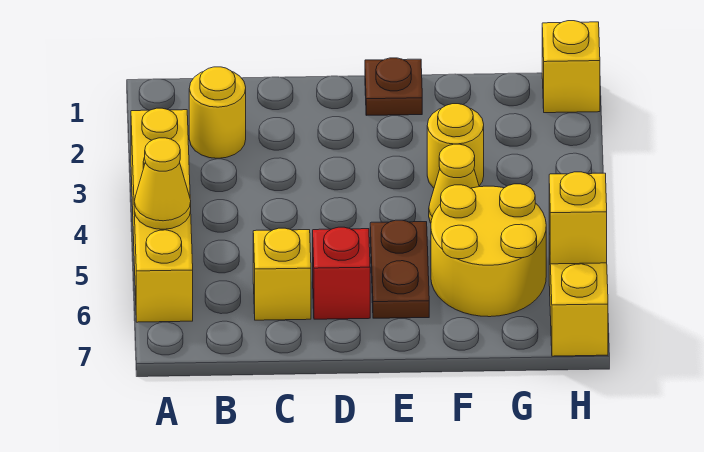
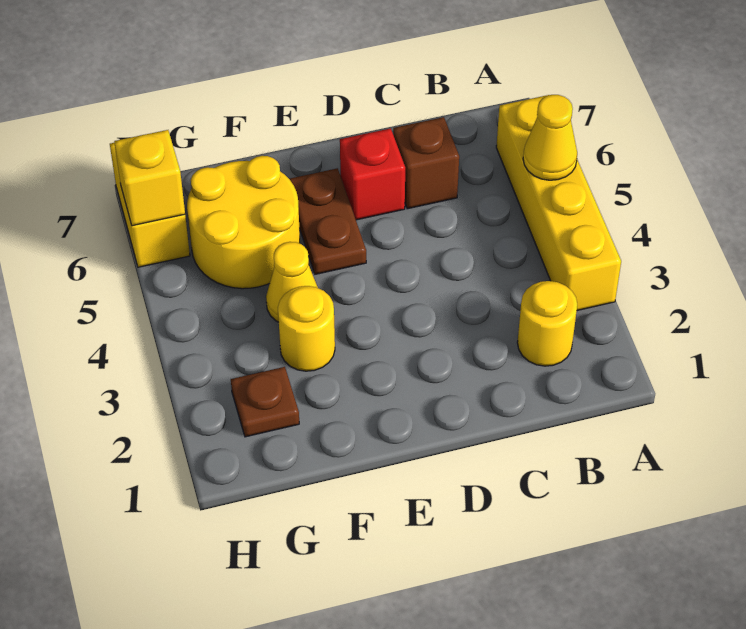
yellow brick C6 level 1 -> brown brick C6 level 1
brown plate E1 level 1 -> brown plate G2 level 1
yellow brick H1 level 1 -> none

